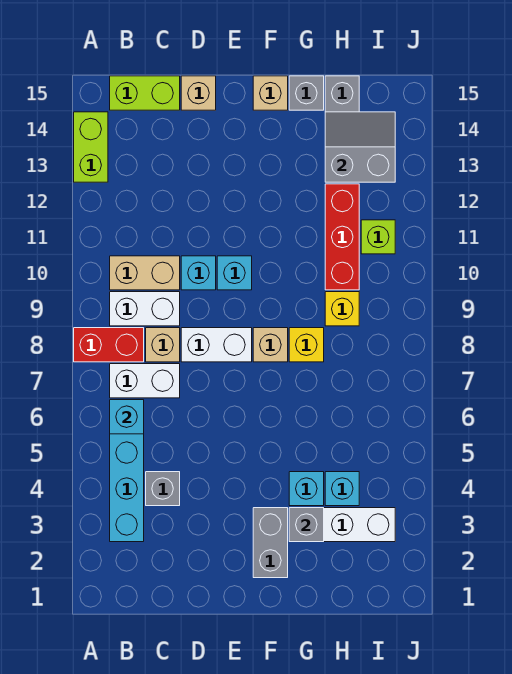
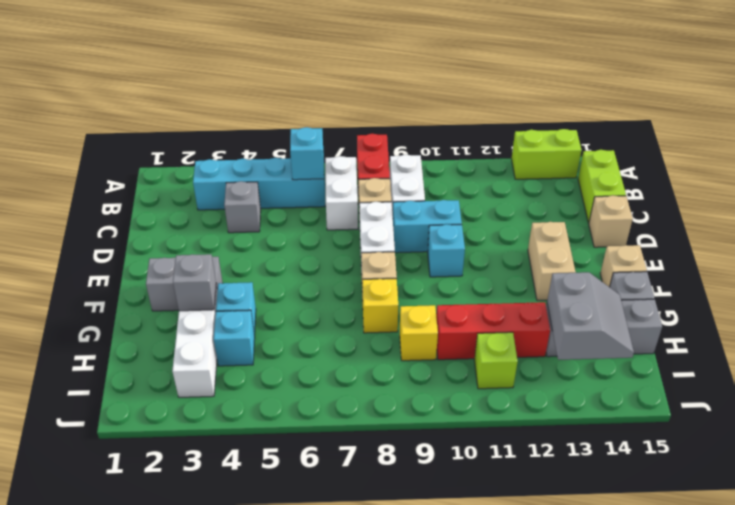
tan brick B10:C10 level 1 -> tan brick E13:F13 level 1
cyan brick D10 level 1 -> cyan brick D9:D10 level 1

